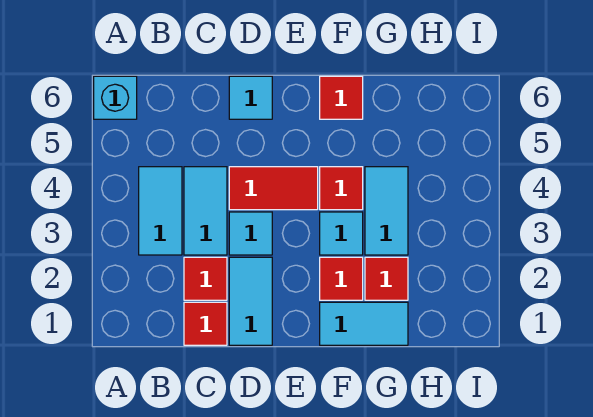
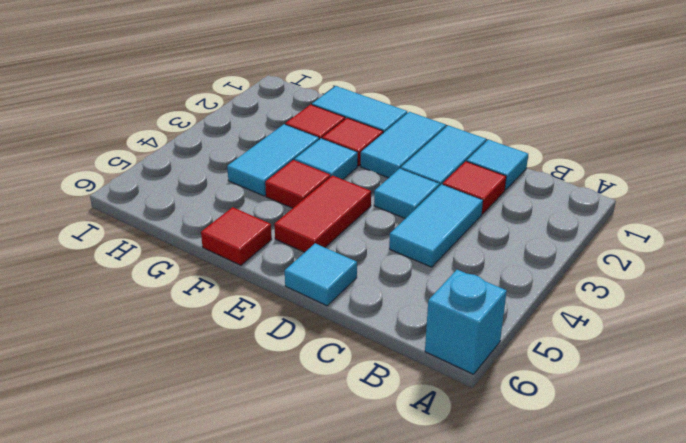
cyan tile B3:B4 level 1 -> cyan tile E1:E2 level 1
red tile C1 level 1 -> cyan tile C1 level 1
red tile D4:E4 level 1 -> red tile E4:E5 level 1

